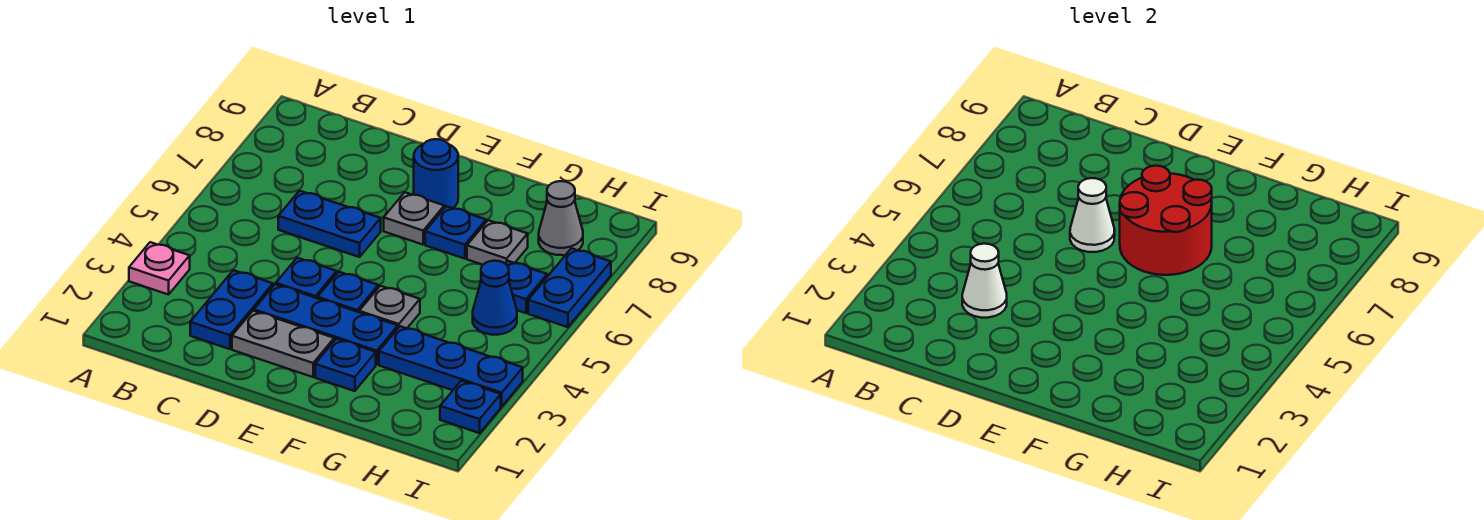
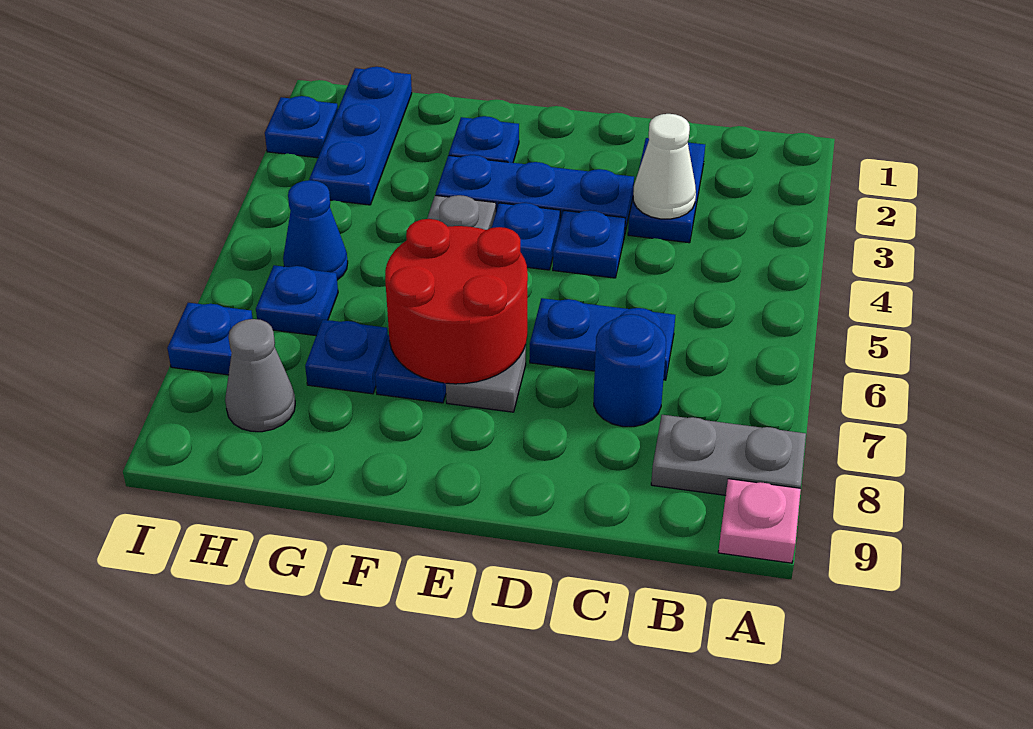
pink plate A3 level 1 -> pink plate A9 level 1
grey plate D2:E2 level 1 -> grey plate A8:B8 level 1
white cone D6 level 2 -> none
blue round brick E8 level 1 -> blue round brick C7 level 1
blue plate G3:I3 level 1 -> blue plate H1:H3 level 1
grey plate G7 level 1 -> blue plate G7 level 1
blue plate I6:I7 level 1 -> blue plate I7 level 1

